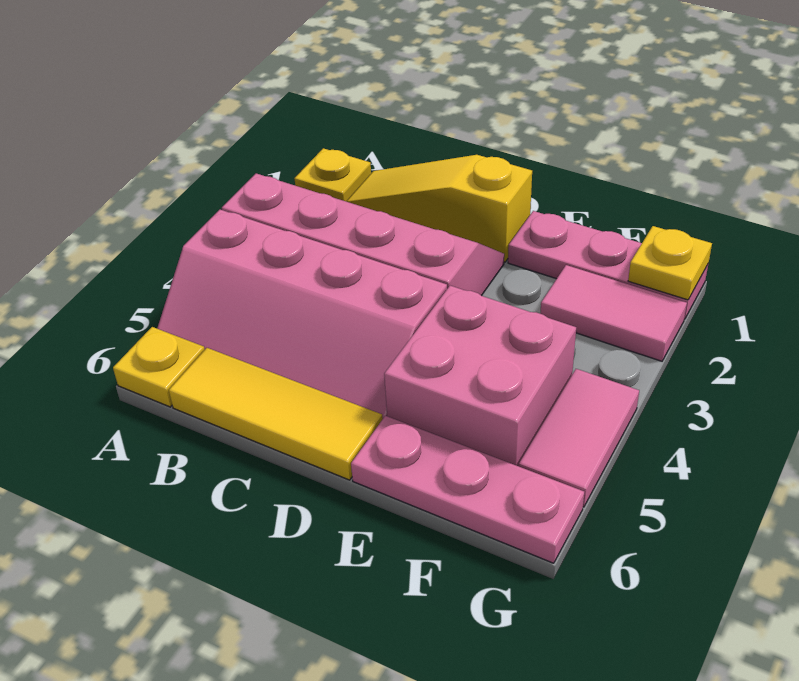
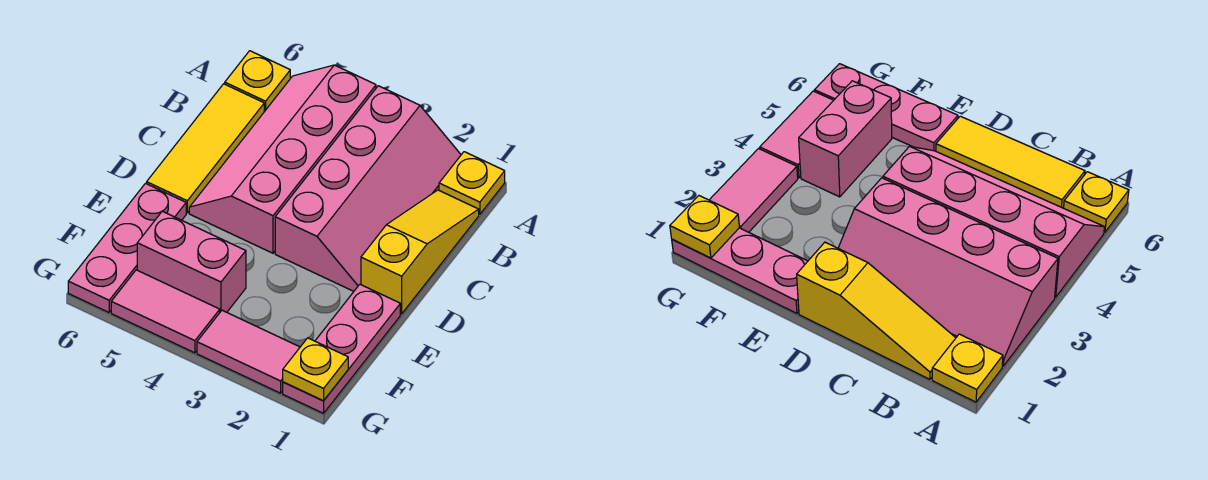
pink brick E4:F5 level 1 -> pink brick F4:F5 level 1
pink tile F2:G2 level 1 -> pink tile G2:G3 level 1

